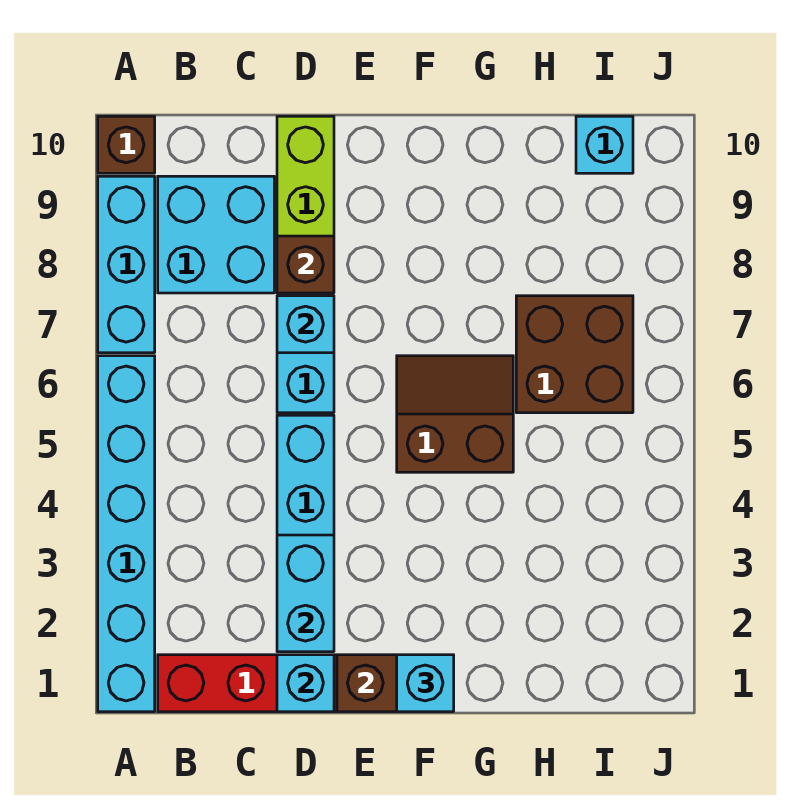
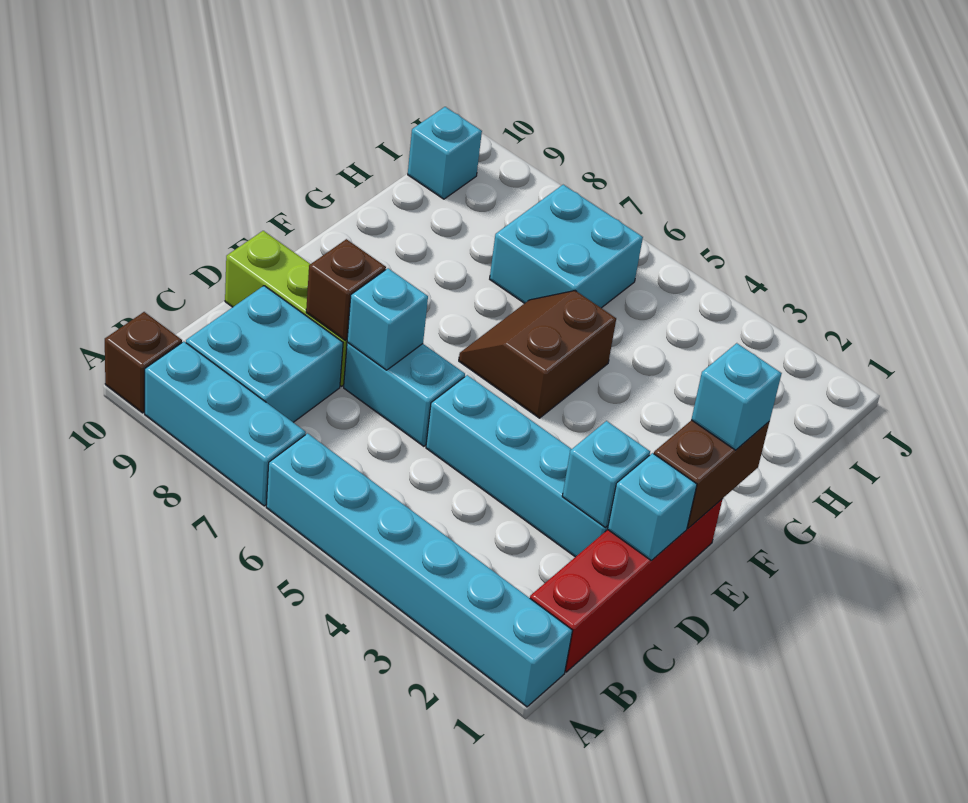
cyan brick D2:D3 level 2 -> cyan brick D2 level 2
brown brick H6:I7 level 1 -> cyan brick H6:I7 level 1

